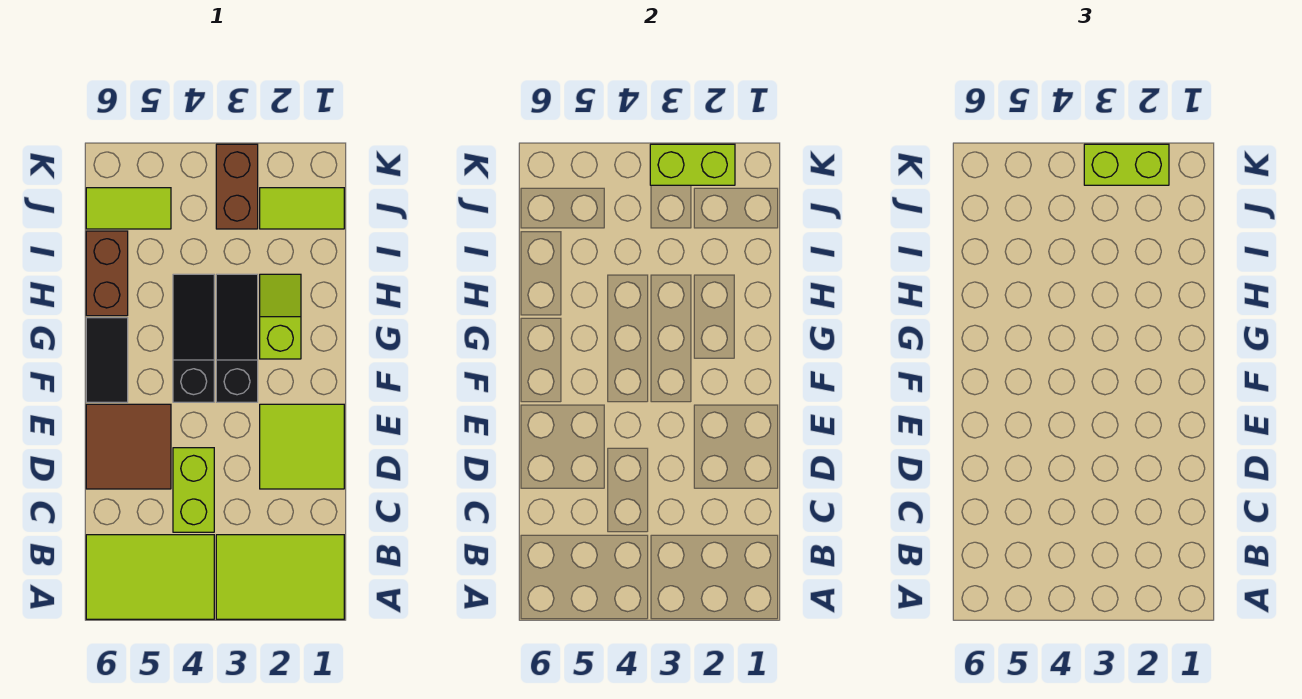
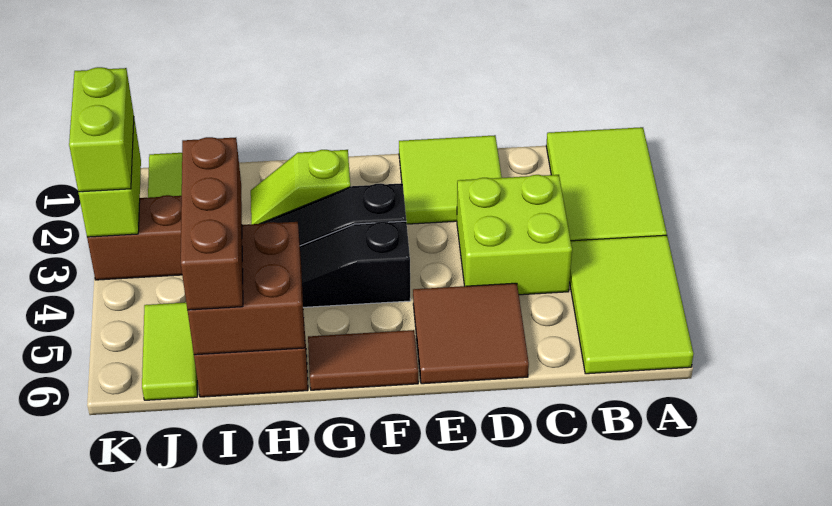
lime brick C4:D4 level 1 -> lime brick C3:D4 level 1
black tile F6:G6 level 1 -> brown tile F6:G6 level 1
none -> brown brick H5:I6 level 2
none -> brown brick I4:I6 level 3

